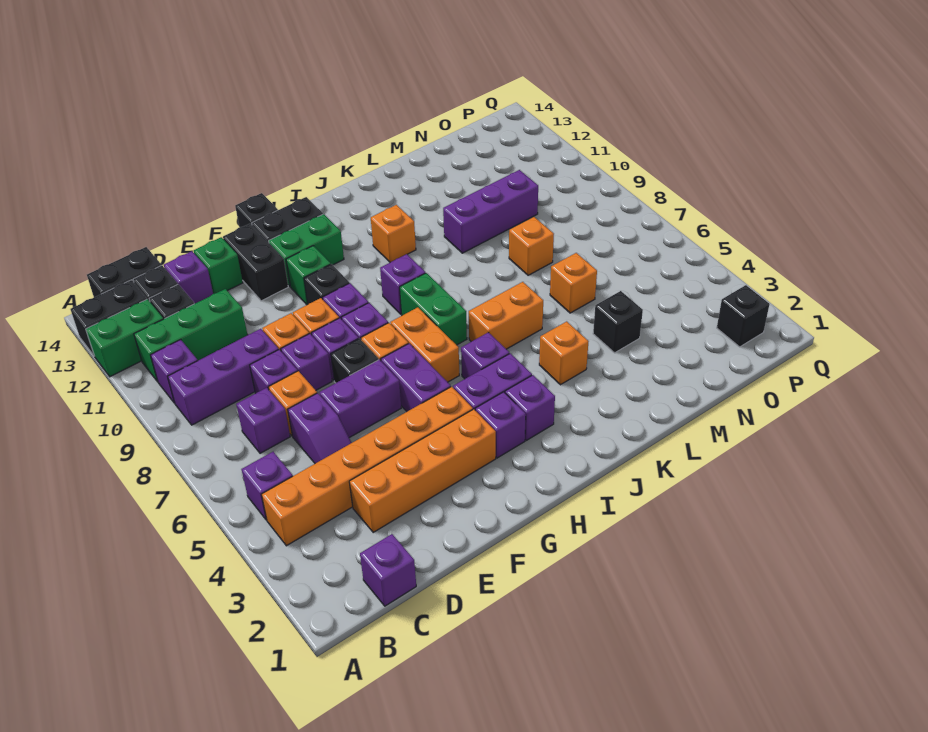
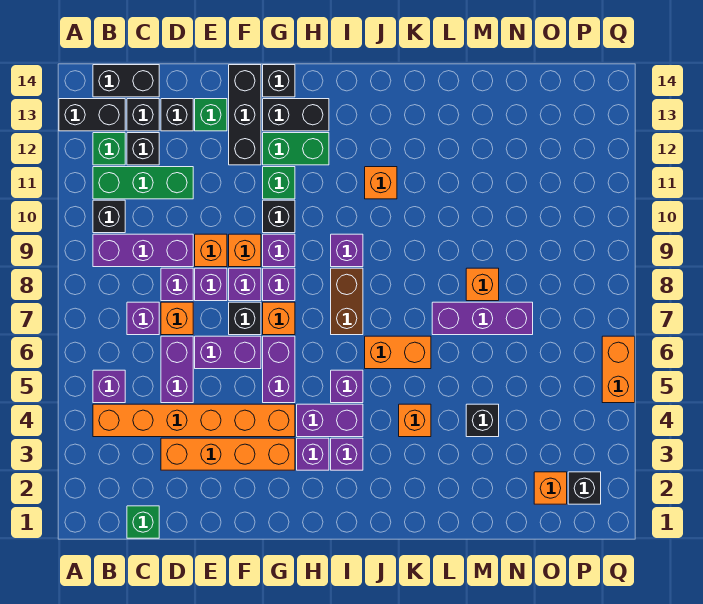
green brick A12:B12 level 1 -> green brick B12 level 1
purple brick B10 level 1 -> black brick B10 level 1
purple brick C1 level 1 -> green brick C1 level 1
purple slope D5:D6 level 1 top 6 -> purple brick D5:D6 level 1
purple brick D13 level 1 -> black brick D13 level 1
black brick F12:F13 level 1 -> black brick F12:F14 level 1
orange brick H6:H7 level 1 -> orange brick Q5:Q6 level 1
green brick I7:I8 level 1 -> brown brick I7:I8 level 1
purple brick L10:N10 level 1 -> purple brick L7:N7 level 1
orange brick M6 level 1 -> orange brick O2 level 1

